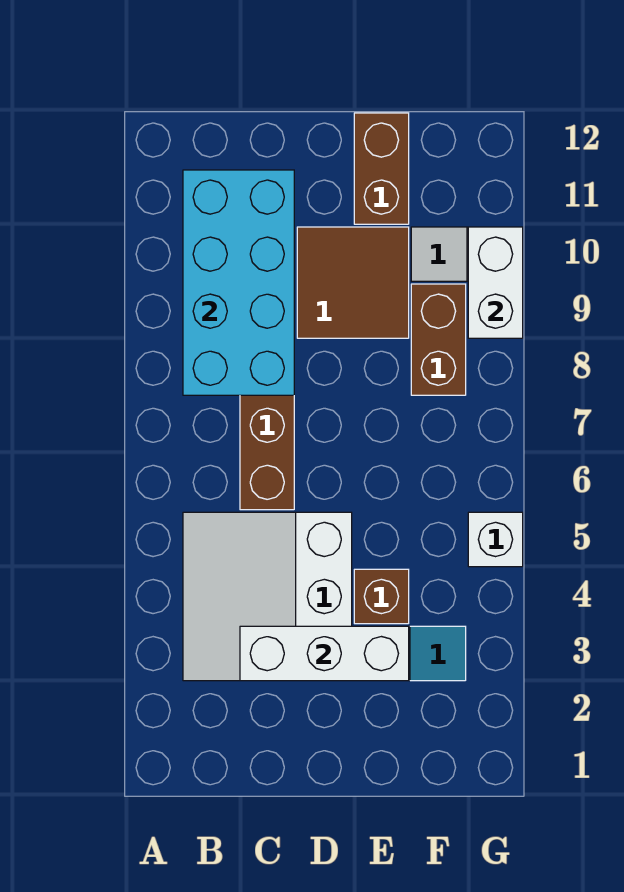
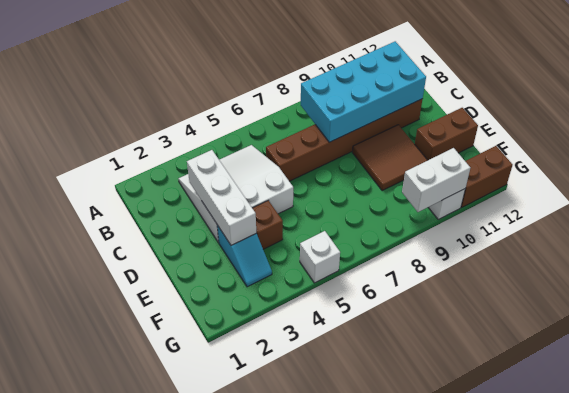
brown brick F8:F9 level 1 -> brown brick G11:G12 level 1

